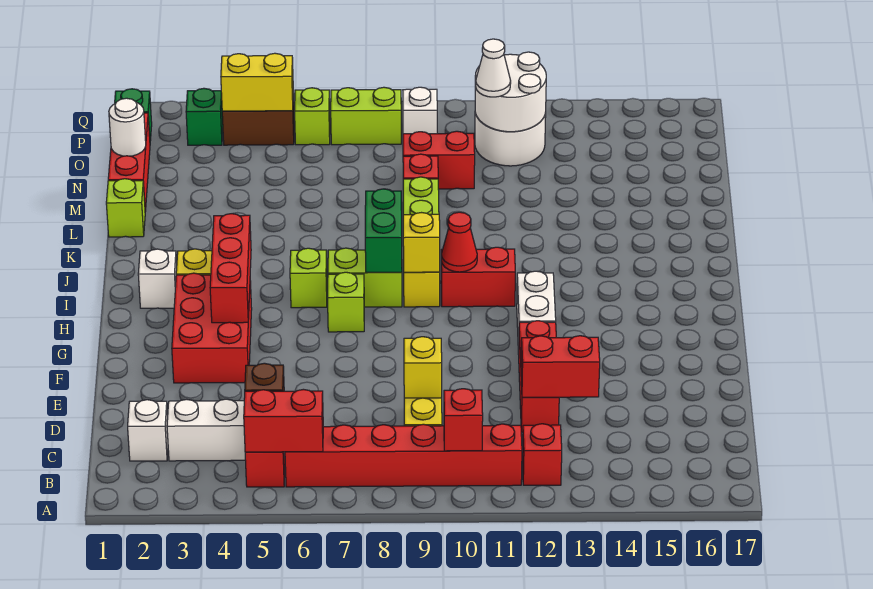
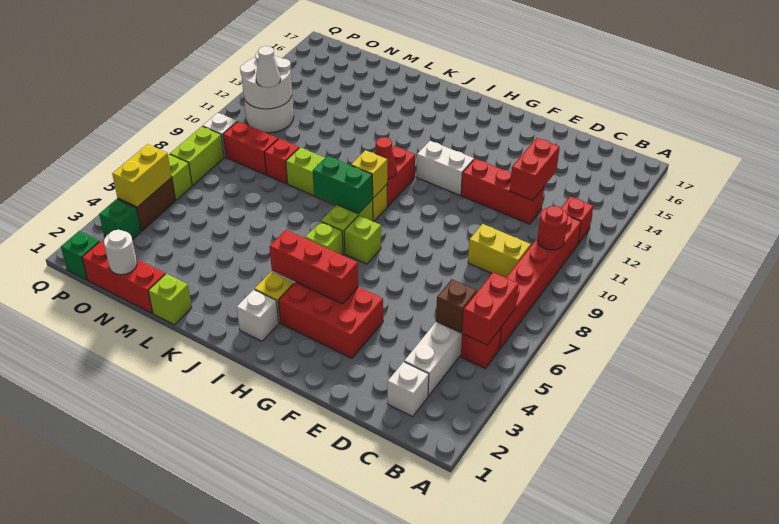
red brick B10 level 2 -> red round brick B10 level 2
yellow brick D9 level 2 -> none
red brick N9:N10 level 1 -> red brick N9:O9 level 1

